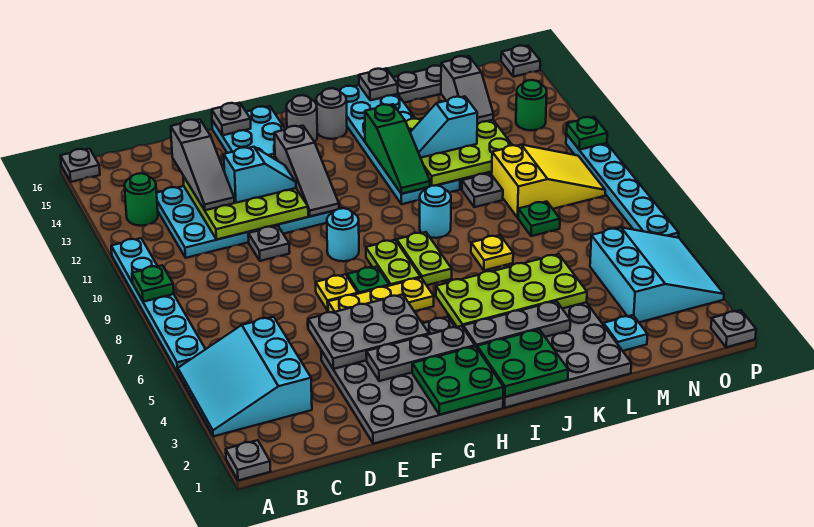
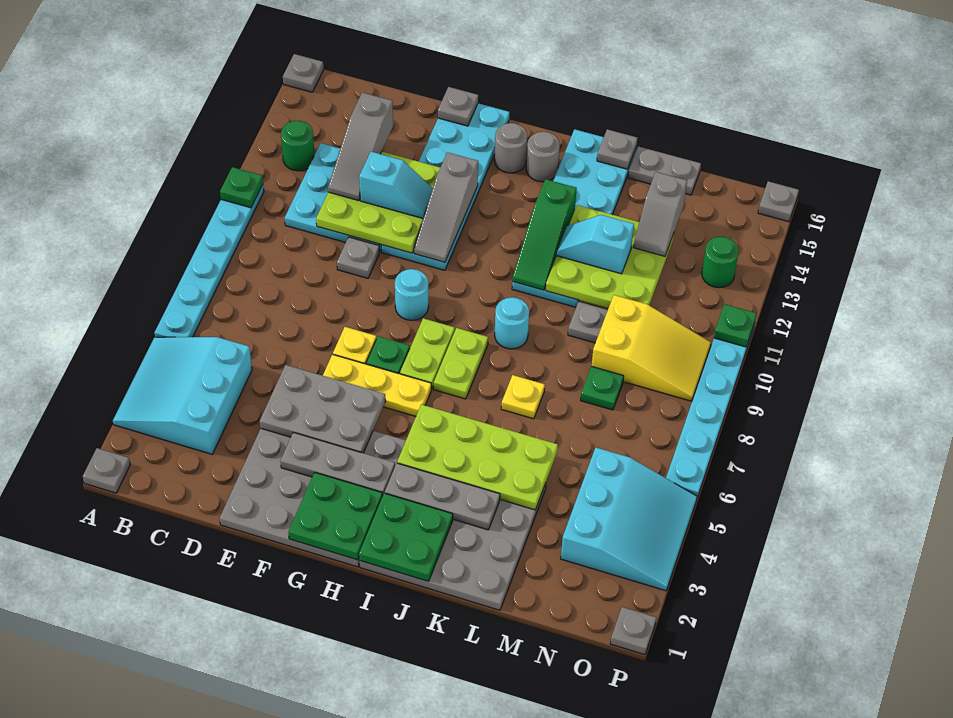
green plate A9 level 2 -> green plate A11 level 2
cyan plate M2 level 1 -> none

